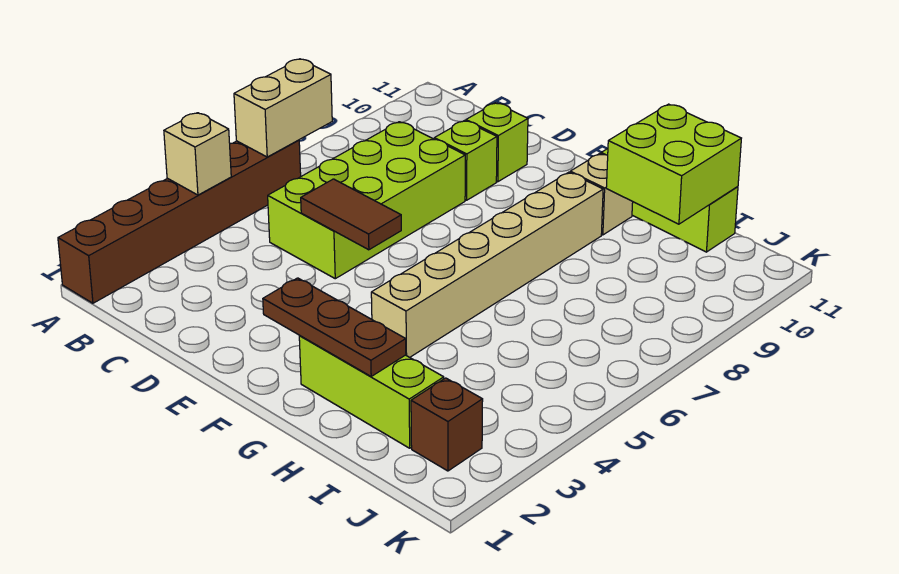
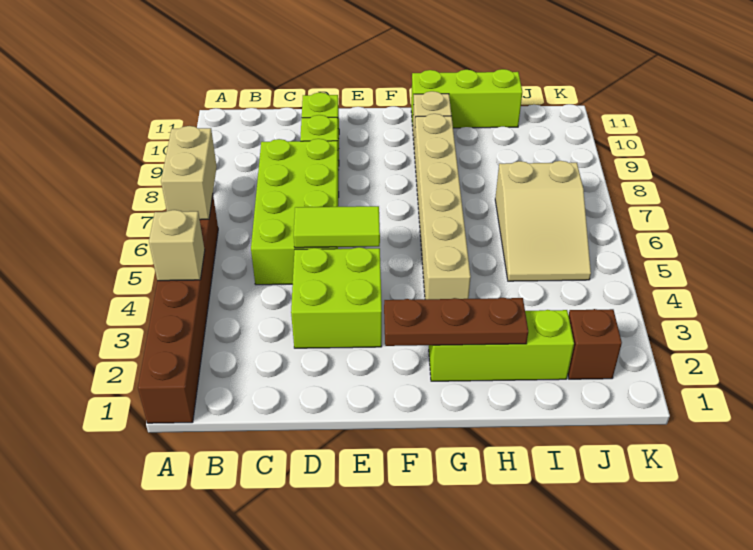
brown tile D5:E5 level 2 -> lime tile D5:E5 level 2
lime brick H10:I11 level 2 -> lime brick D3:E4 level 1
none -> tan slope I5:J7 level 1 top 7

